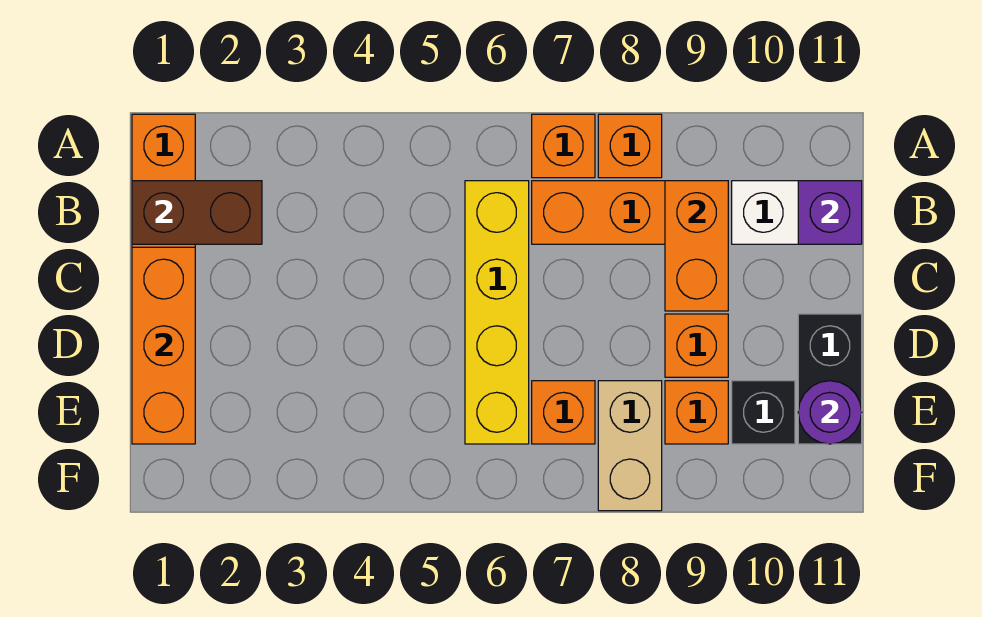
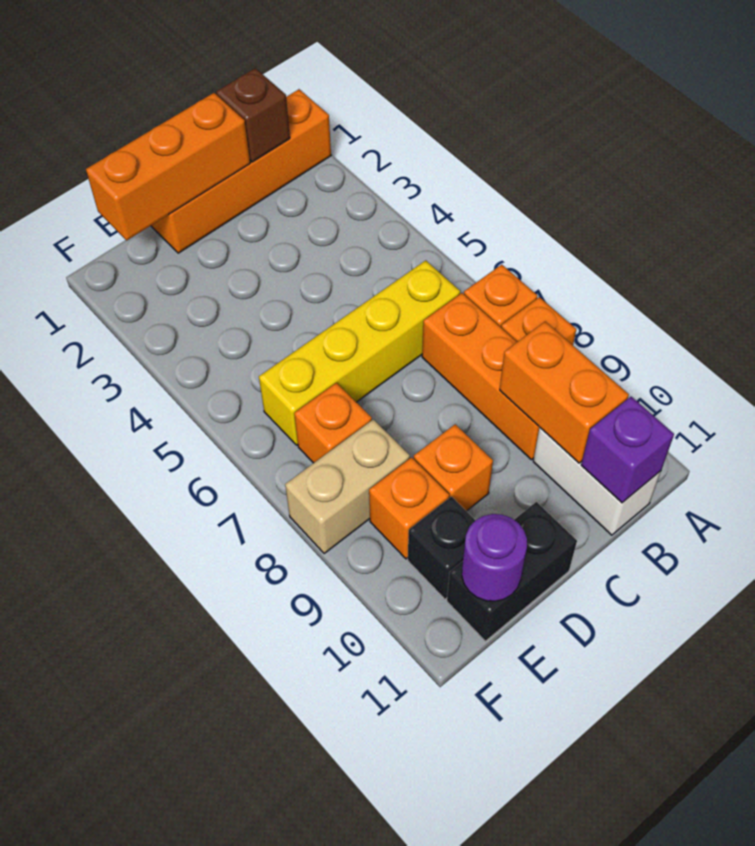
brown brick B1:B2 level 2 -> brown brick B1 level 2
orange brick B9:C9 level 2 -> orange brick B9:B10 level 2

